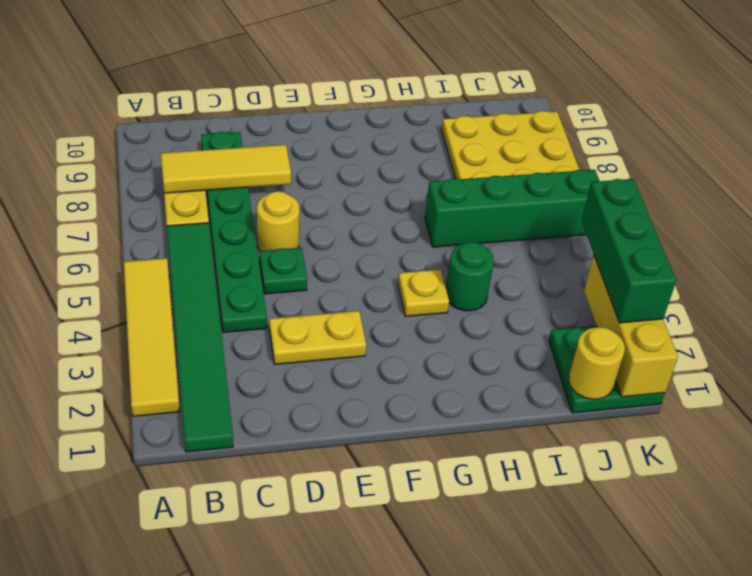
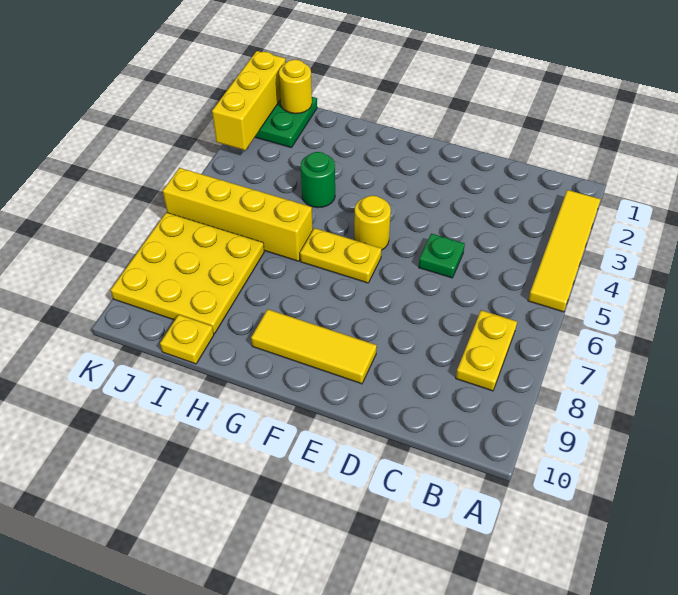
green tile B1:B6 level 1 -> none
yellow tile B8:D8 level 2 -> yellow tile E9:G9 level 1
green plate C4:C9 level 1 -> none
yellow plate D3:E3 level 1 -> yellow plate F6:G6 level 1
yellow round brick D6 level 1 -> yellow round brick F5 level 1
yellow plate G4 level 1 -> yellow plate I10 level 1
green brick H6:K6 level 1 -> yellow brick H6:K6 level 1
green brick K2:K4 level 3 -> none

